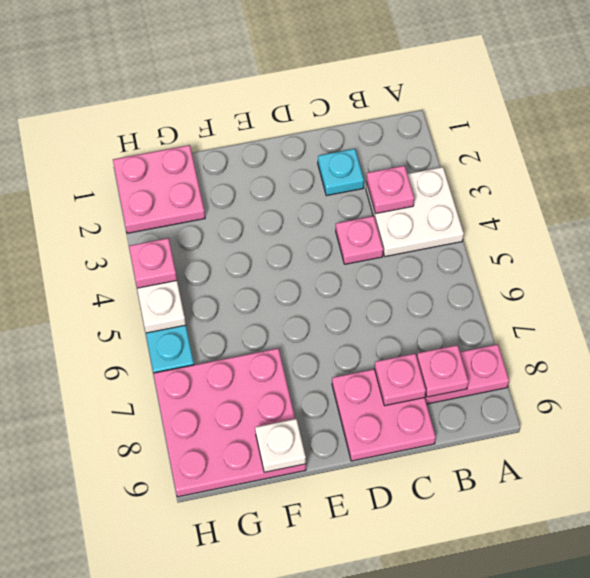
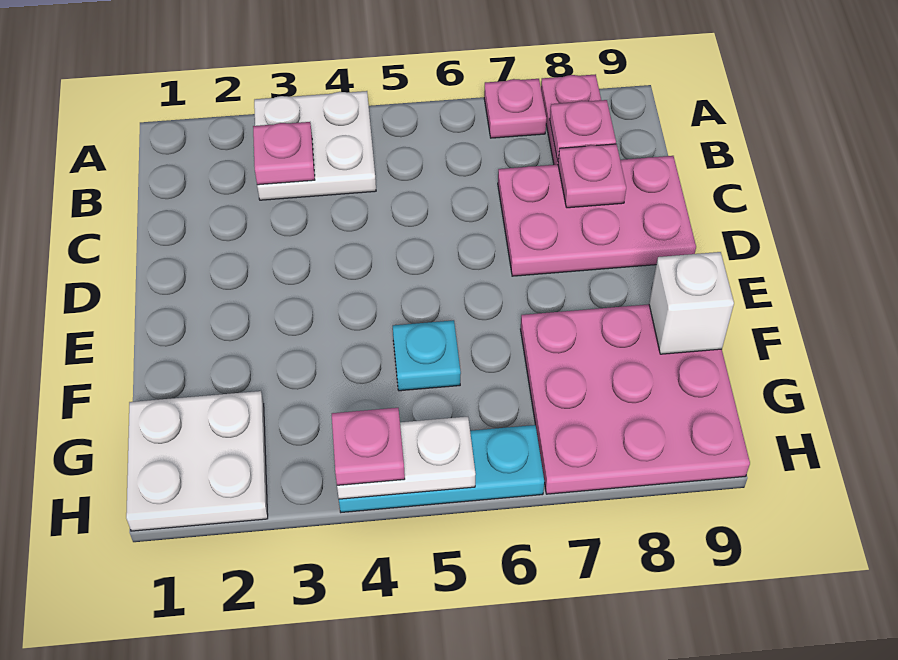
cyan plate C2 level 1 -> cyan plate F5 level 1
pink plate C4 level 1 -> pink plate A7 level 1
pink plate C8:D9 level 1 -> pink plate C7:D9 level 1
white plate F9 level 2 -> white brick F9 level 2
pink plate G1:H2 level 1 -> white plate G1:H2 level 1

